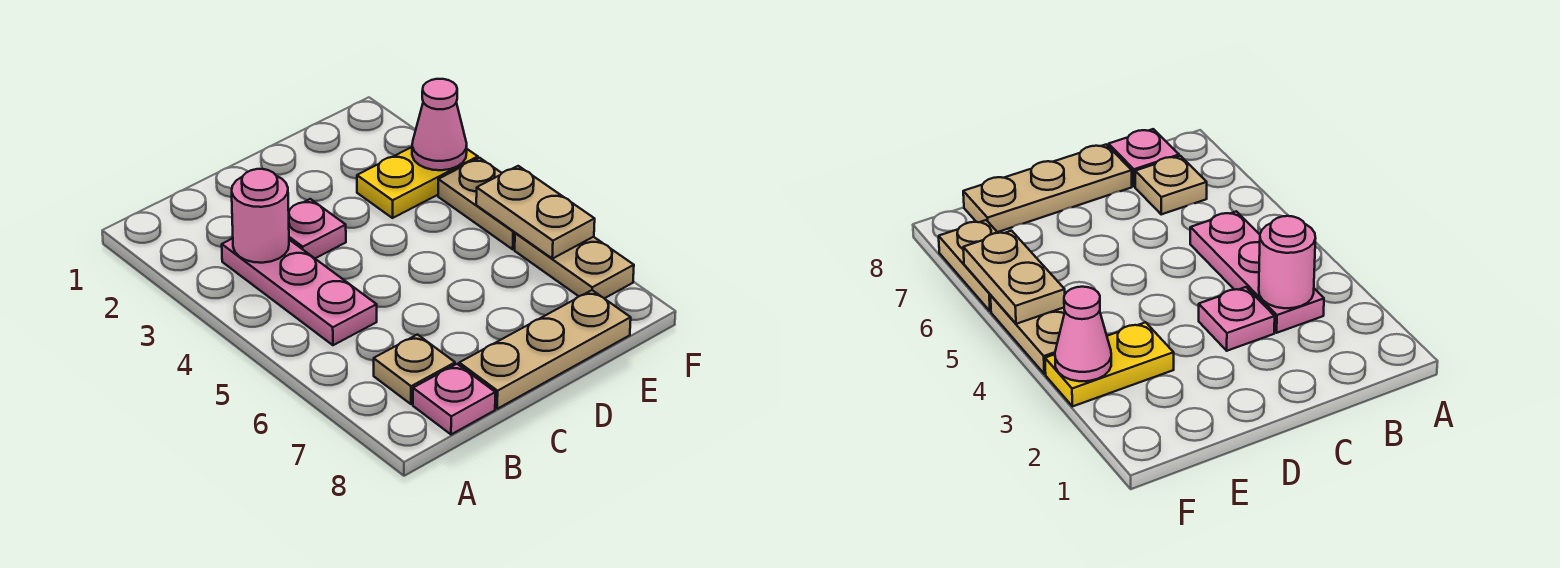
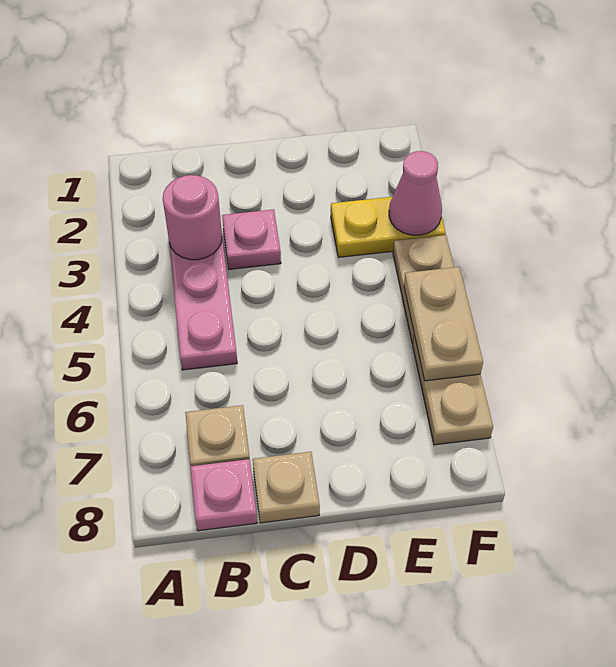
tan plate C8:E8 level 1 -> tan plate C8 level 1

